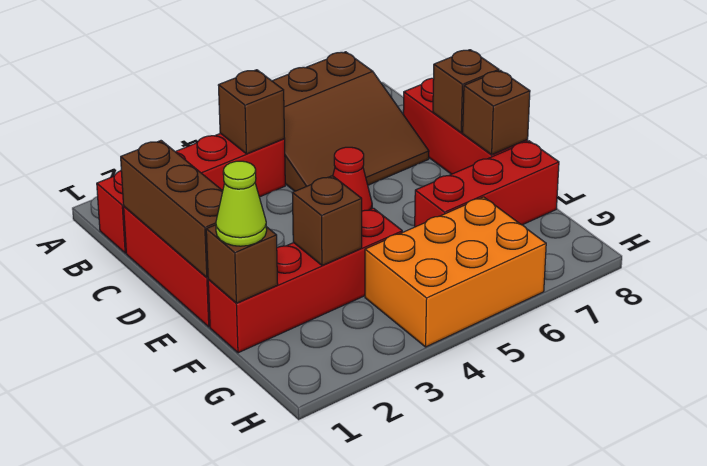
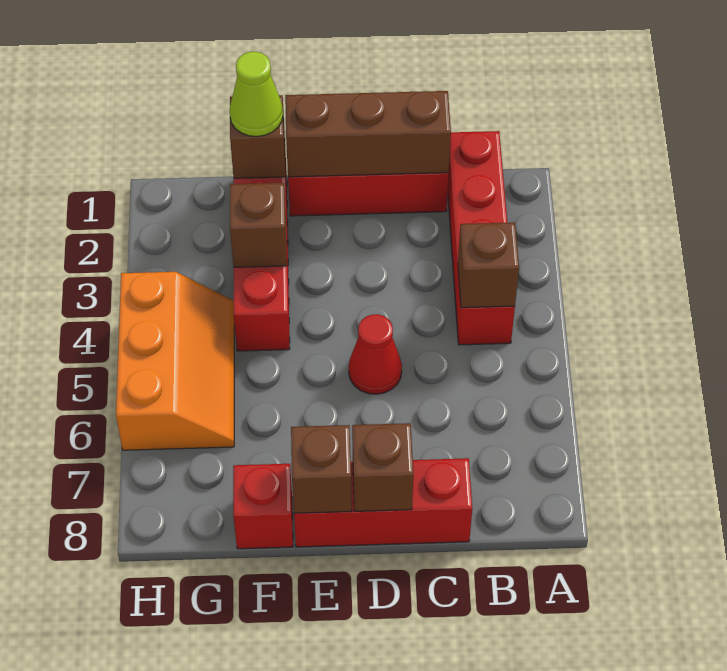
brown slope A5:C7 level 1 top A -> none
red brick F6:F8 level 1 -> red brick F8 level 1
orange brick G4:H6 level 1 -> orange slope G4:H6 level 1 top H

